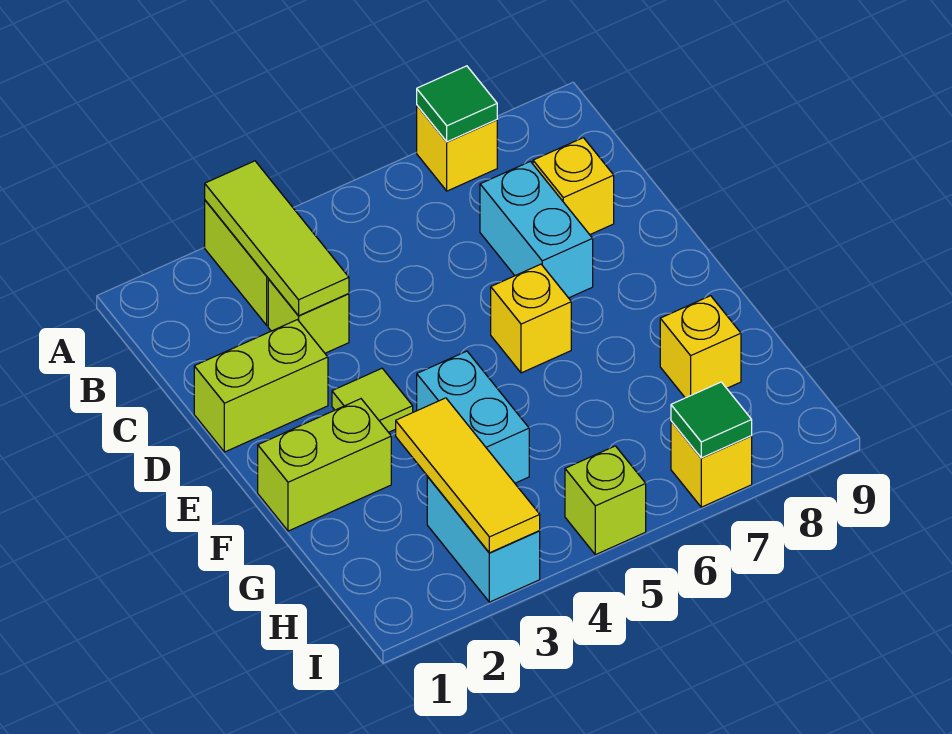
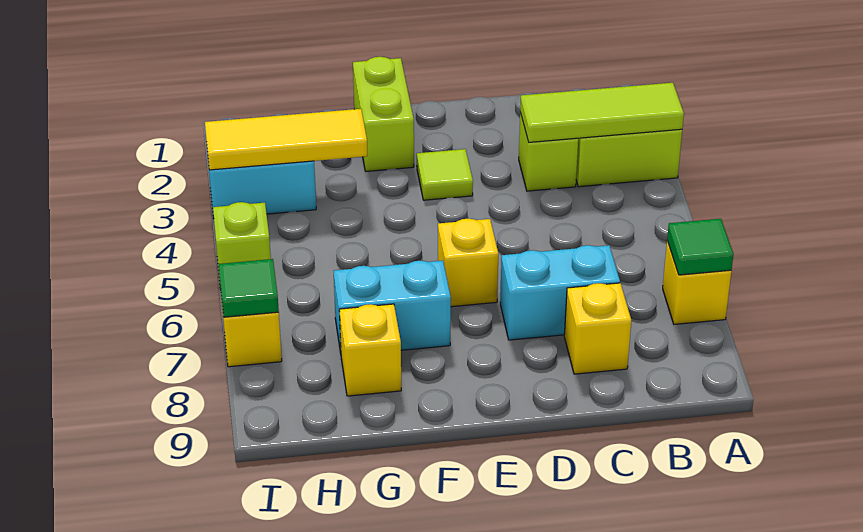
lime brick D1:D2 level 1 -> none
cyan brick F4:G4 level 1 -> cyan brick F7:G7 level 1

